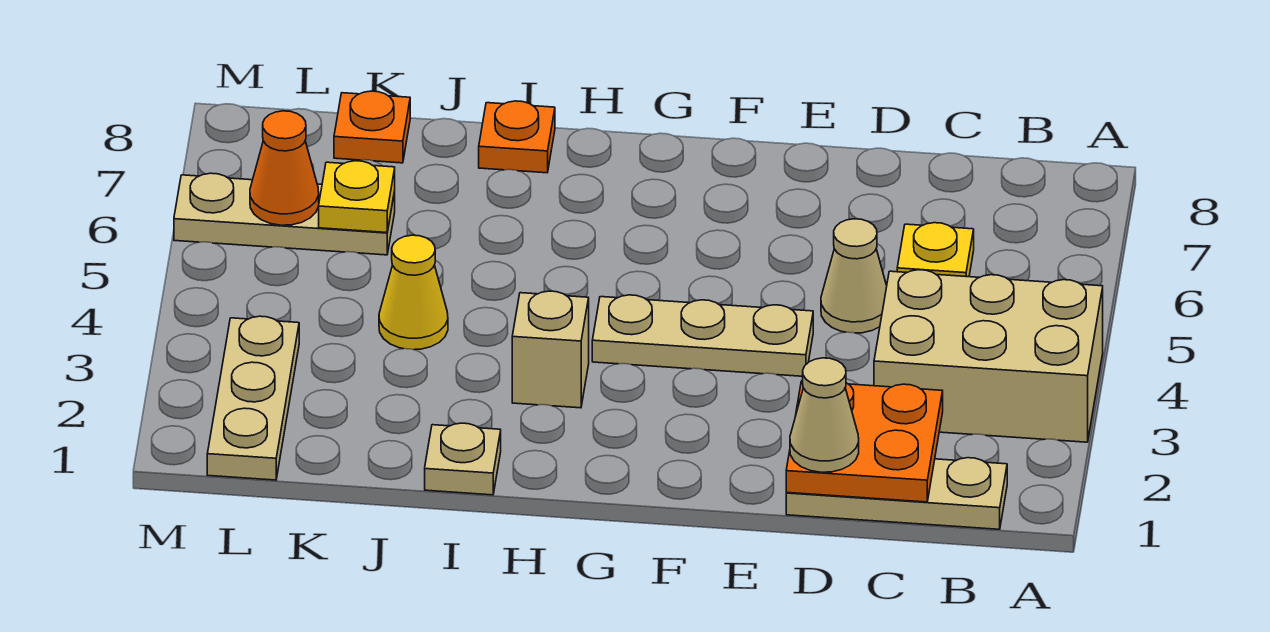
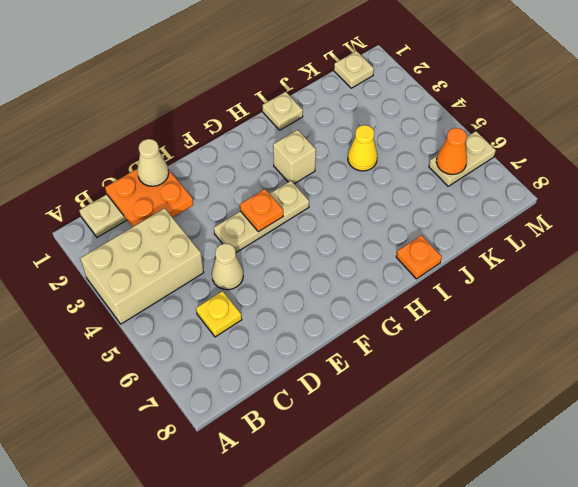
tan plate K6:M6 level 1 -> tan plate L6:M6 level 1
yellow plate K6 level 2 -> none
orange plate K8 level 1 -> orange plate F4 level 2
tan plate L1:L3 level 1 -> tan plate L1 level 1

